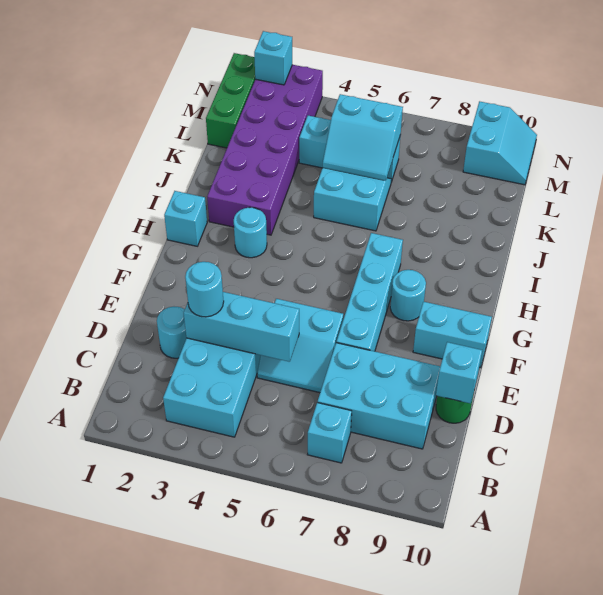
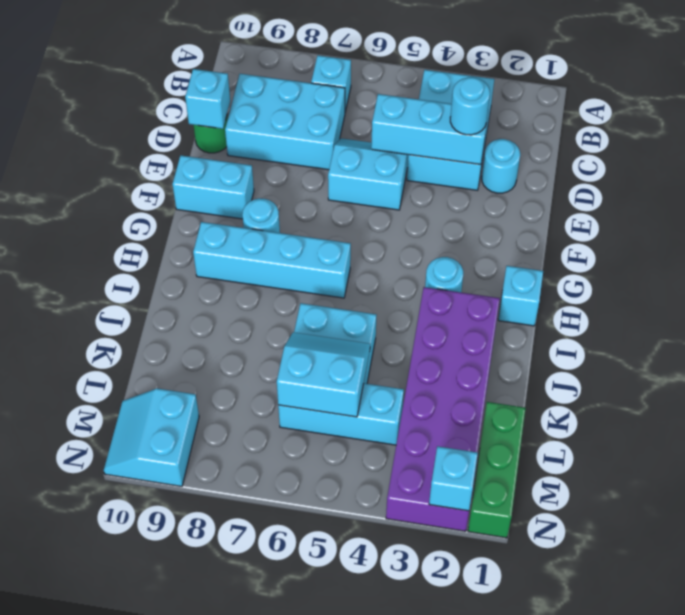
cyan brick E7:H7 level 1 -> cyan brick H6:H9 level 1

